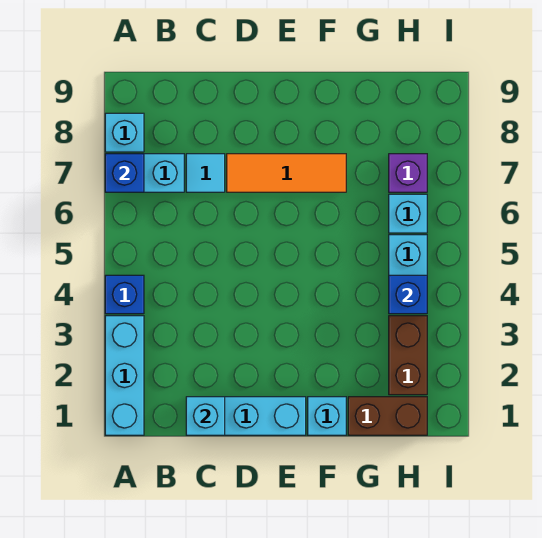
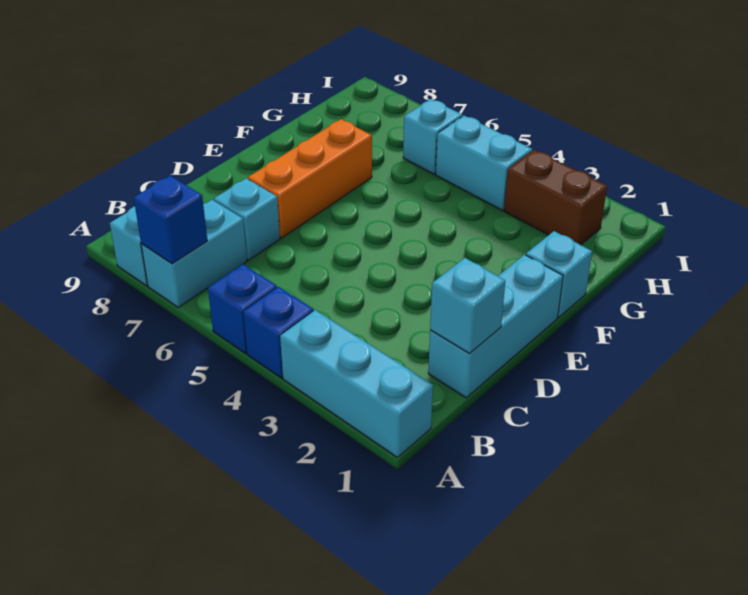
cyan tile C7 level 1 -> cyan brick C7 level 1
orange tile D7:F7 level 1 -> orange brick D7:F7 level 1
brown brick G1:H1 level 1 -> none
blue brick H4 level 2 -> blue brick A5 level 1
purple brick H7 level 1 -> none

